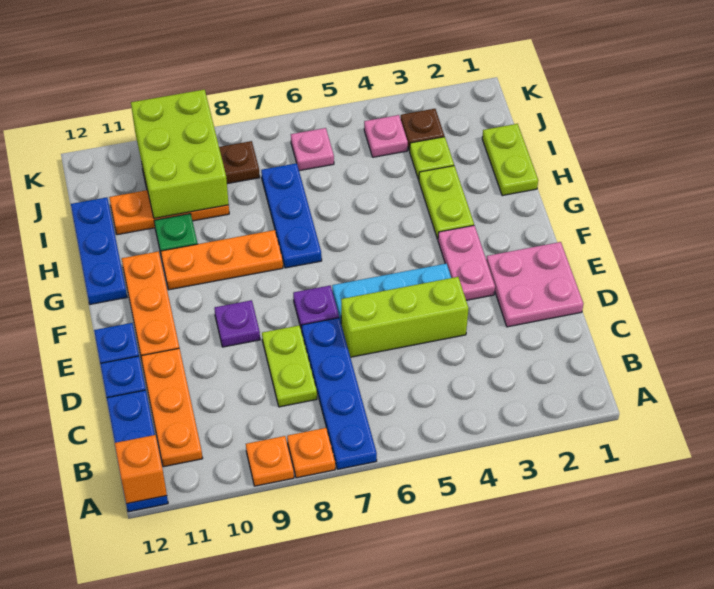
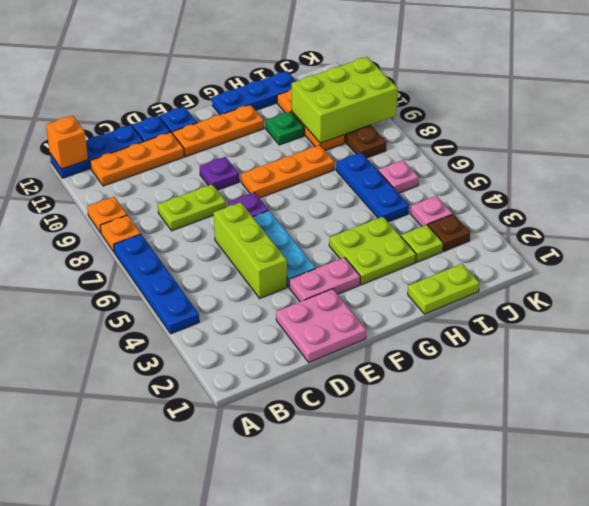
blue plate A7:D7 level 1 -> blue plate A4:A7 level 1
lime plate G3:H3 level 1 -> lime plate G3:H4 level 1
blue plate G7:I7 level 1 -> blue plate I5:I7 level 1
orange plate G8:G10 level 1 -> orange plate F8:H8 level 1

